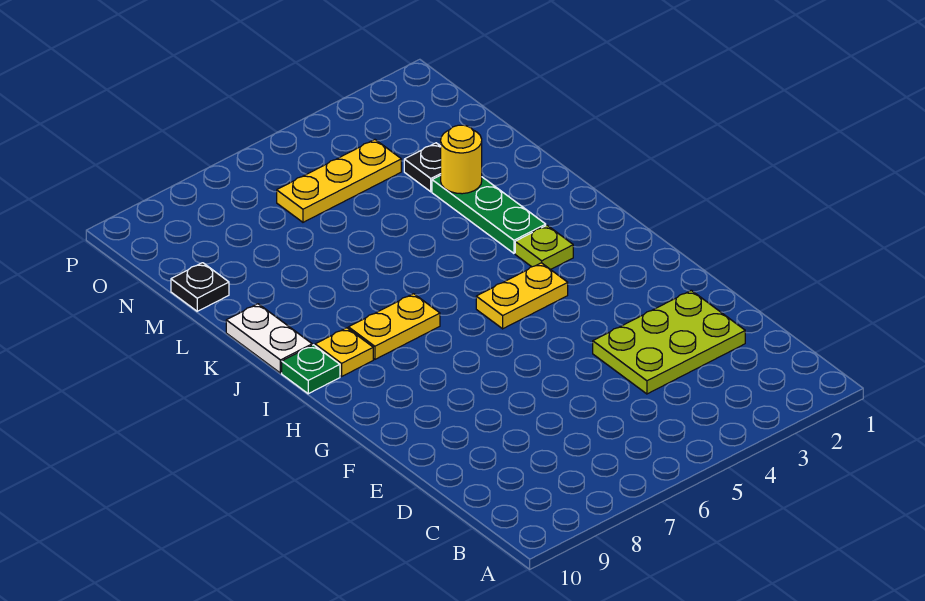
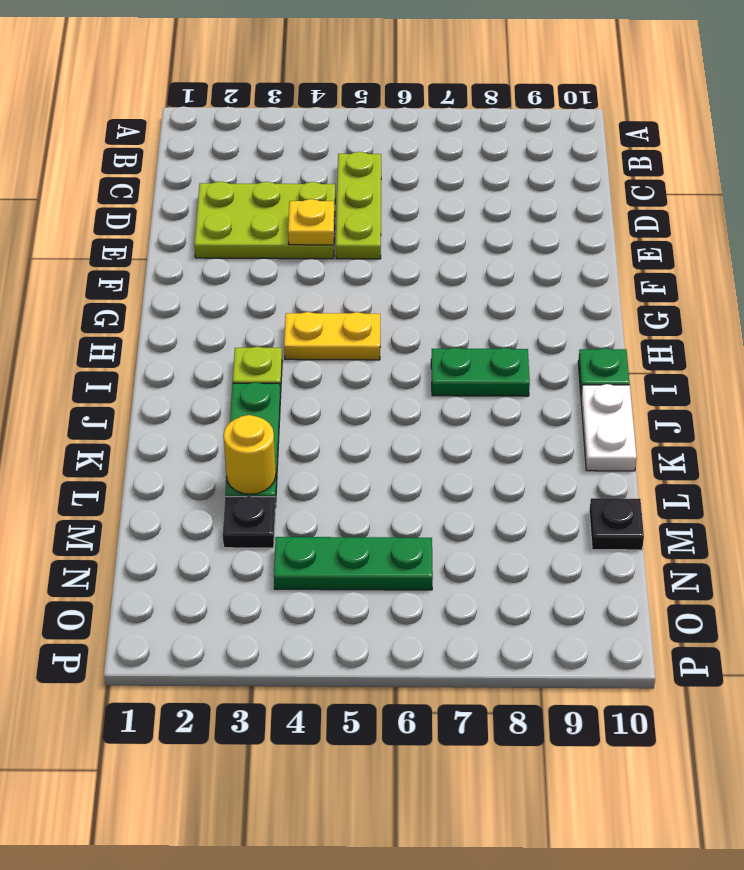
none -> lime plate C5:E5 level 1
yellow plate I7:I8 level 1 -> green plate I7:I8 level 1
yellow plate I9 level 1 -> yellow plate E4 level 2
yellow plate N4:N6 level 1 -> green plate N4:N6 level 1

